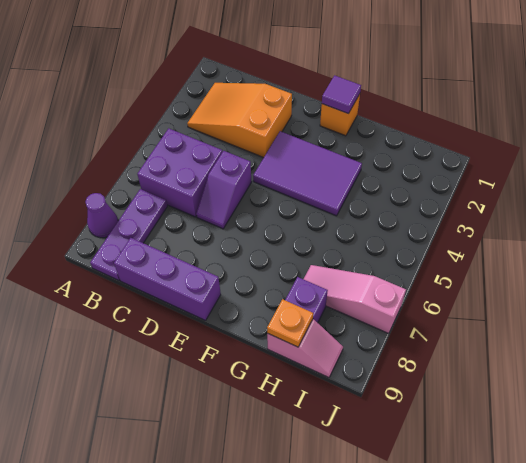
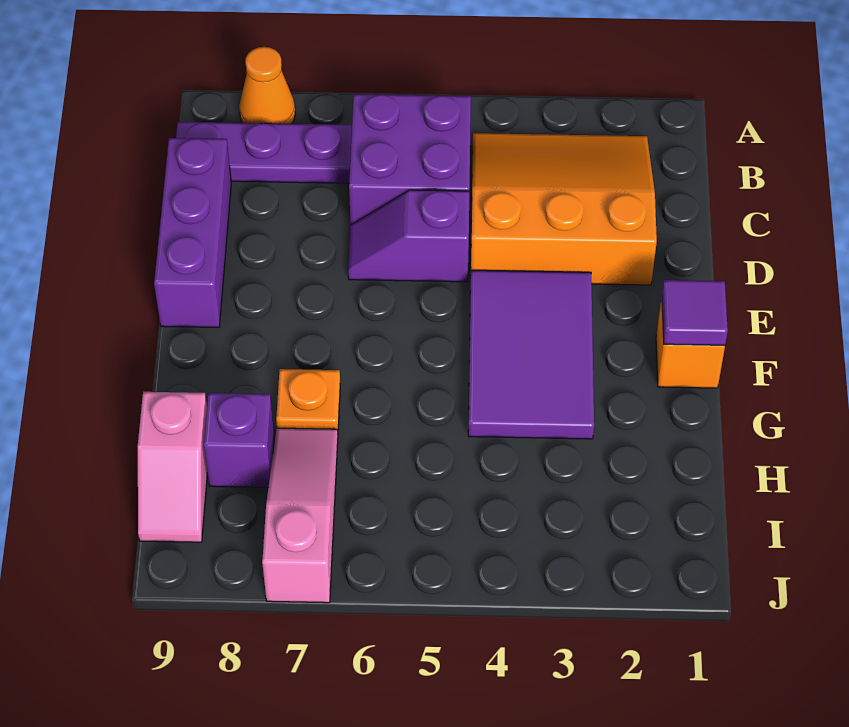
purple cone A8 level 1 -> orange cone A8 level 1
orange slope B2:D3 level 1 top D -> orange slope B2:D4 level 1 top D
orange plate H9 level 2 -> orange plate G7 level 1

